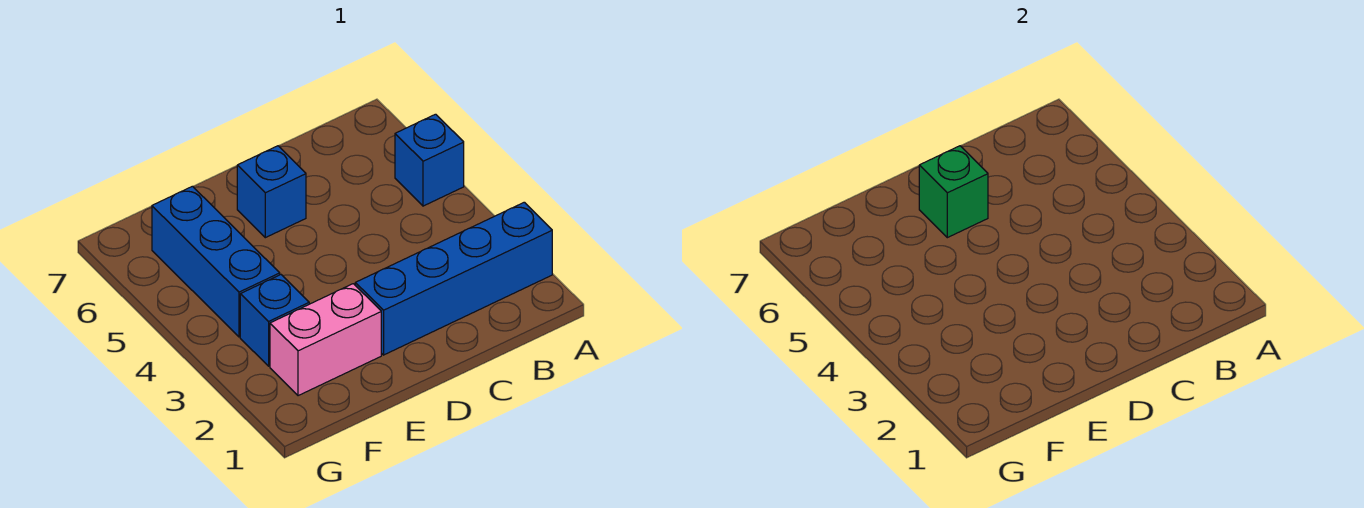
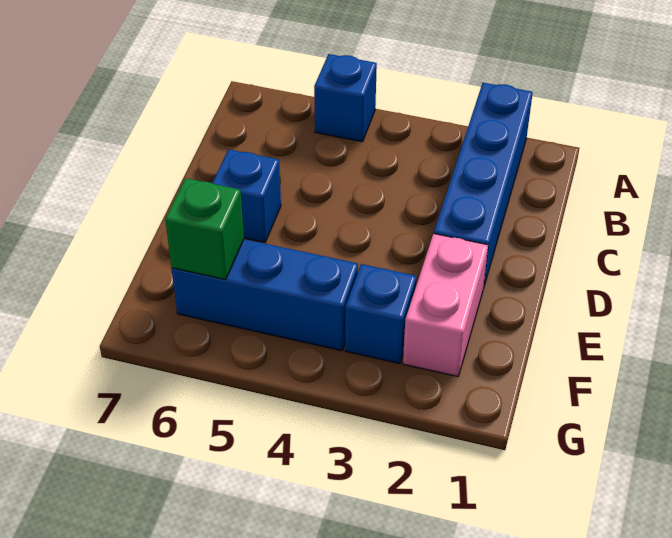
green brick D6 level 2 -> green brick F6 level 2

